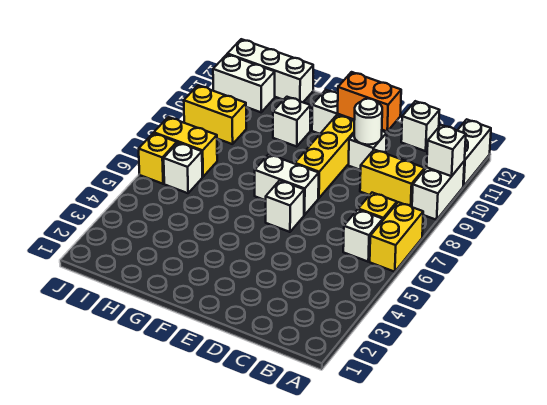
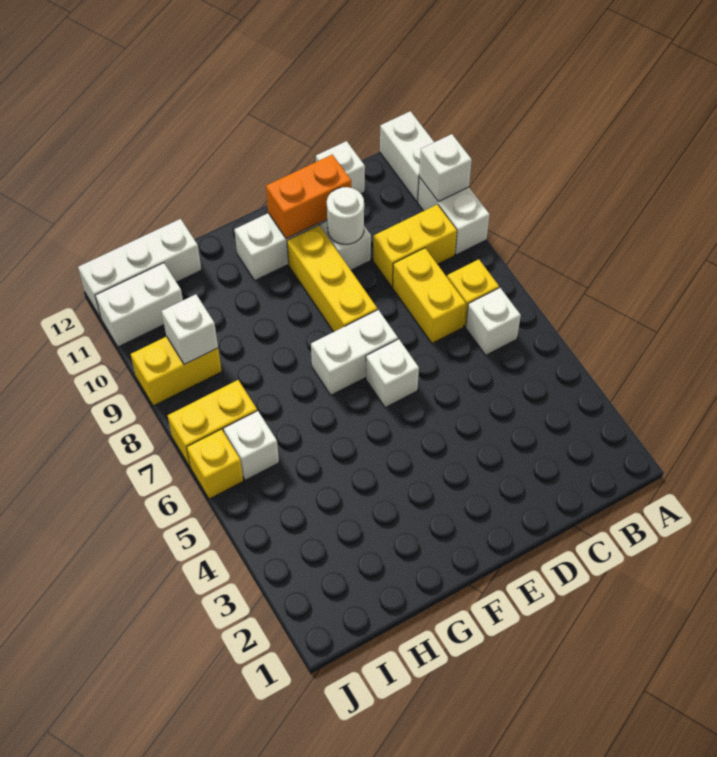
yellow brick A6:A7 level 1 -> yellow brick C7:C8 level 1
white brick G10 level 1 -> white brick I9 level 2

